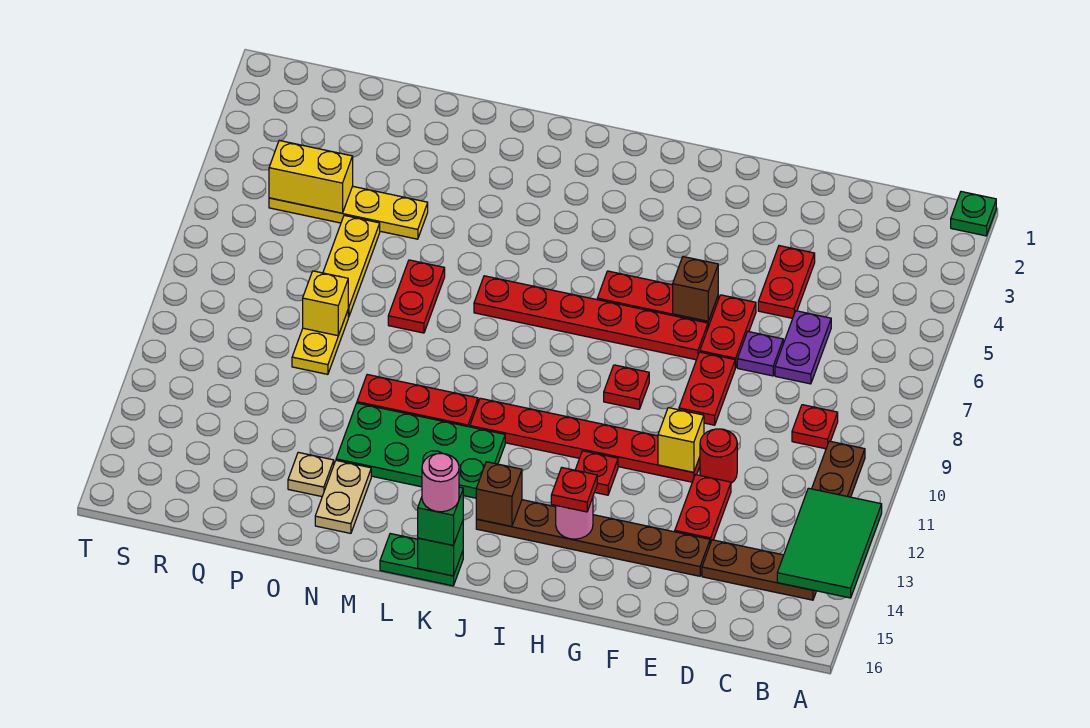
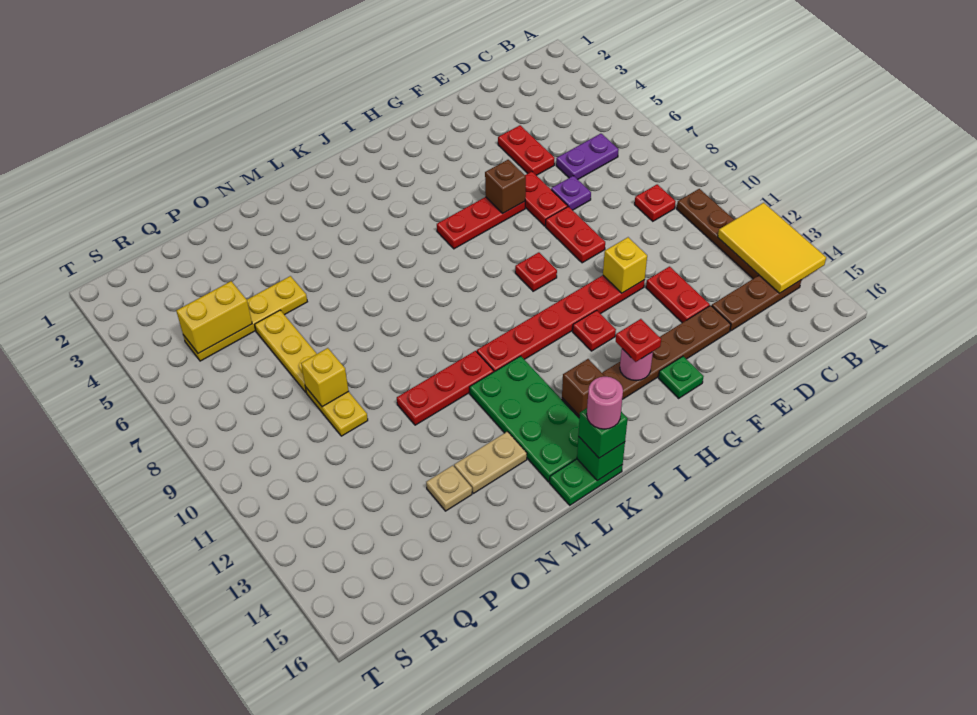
green plate A1 level 1 -> green plate G15 level 1
green tile A12:B14 level 2 -> yellow tile A12:B14 level 2
purple plate D6:D7 level 1 -> purple plate C6:D6 level 1
red round brick E11 level 1 -> none
red plate G7:L7 level 1 -> none
green plate K12:N13 level 1 -> green plate K12:L15 level 1
red plate N7:N8 level 1 -> none
tan plate N14:N15 level 1 -> tan plate M14:N14 level 1

